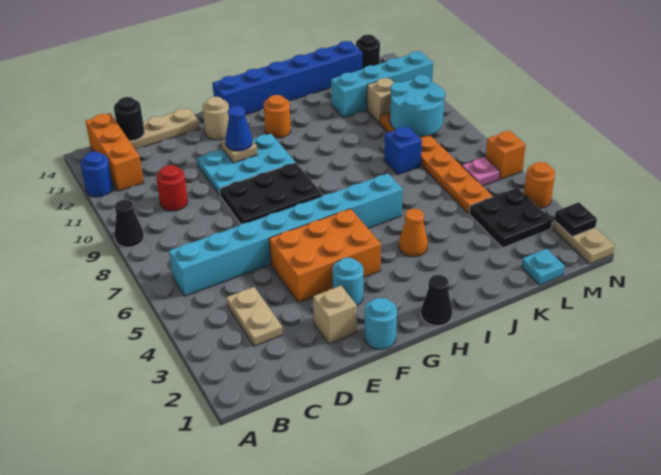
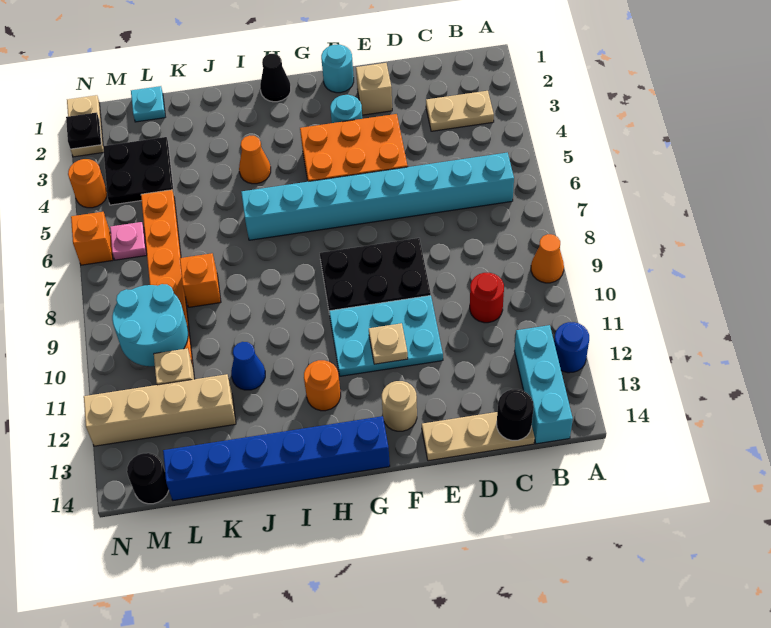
black cone A9 level 1 -> orange cone A9 level 1
orange brick B12:B14 level 1 -> cyan brick B12:B14 level 1
tan plate C3:C4 level 1 -> tan plate B3:C3 level 1
blue cone F11 level 3 -> blue cone J11 level 1
blue brick K8 level 1 -> orange brick K8 level 1
cyan brick K12:N12 level 1 -> tan brick K12:N12 level 1

